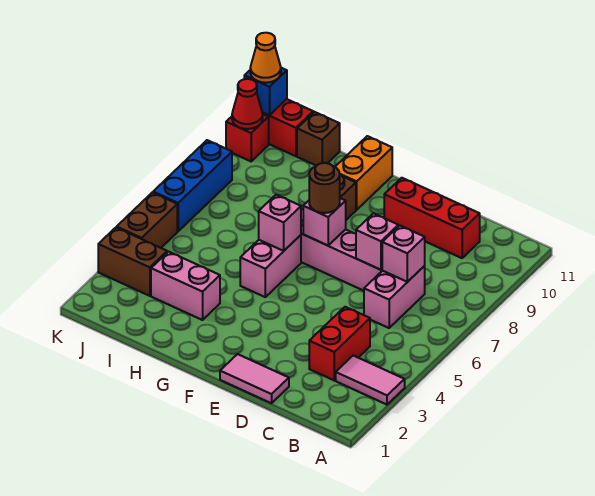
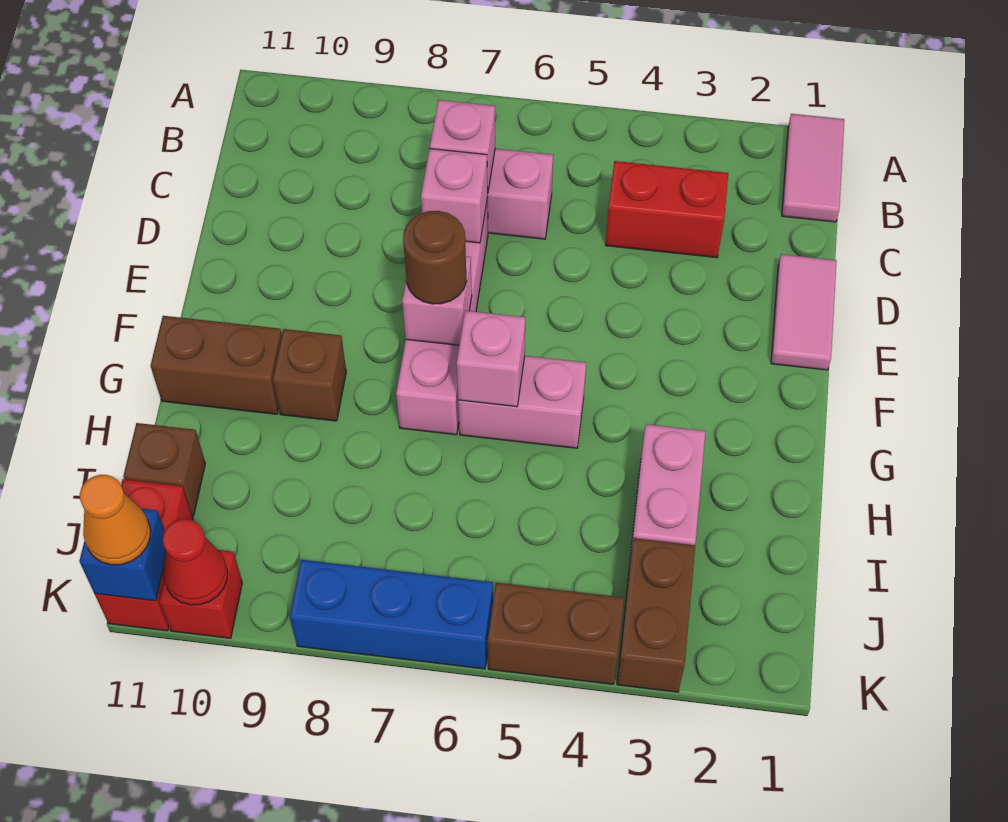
pink tile A3:B3 level 1 -> pink tile A1:B1 level 1
red brick C10:E10 level 1 -> none
orange brick G10:G11 level 1 -> brown brick G10:G11 level 1

